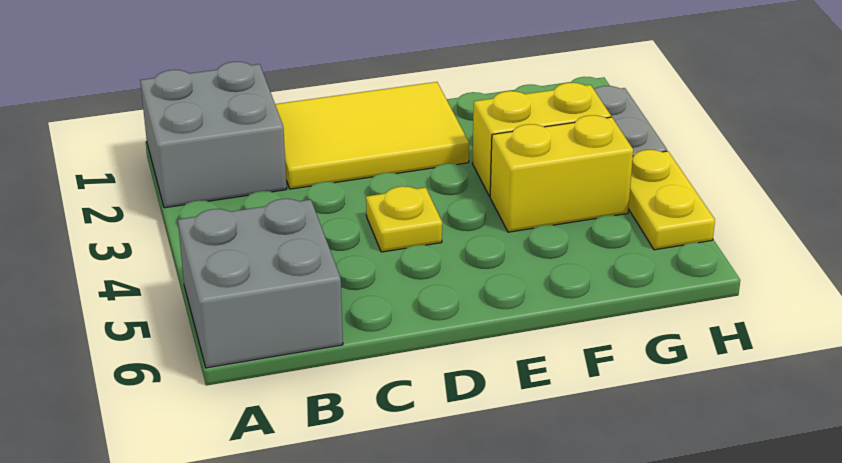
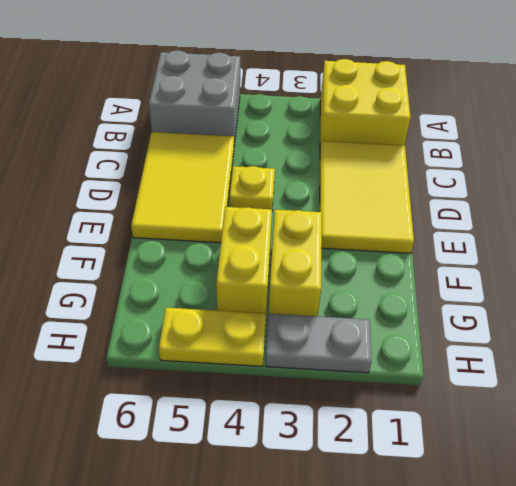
grey brick A1:B2 level 1 -> yellow brick A1:B2 level 1
none -> yellow tile C5:E6 level 1

